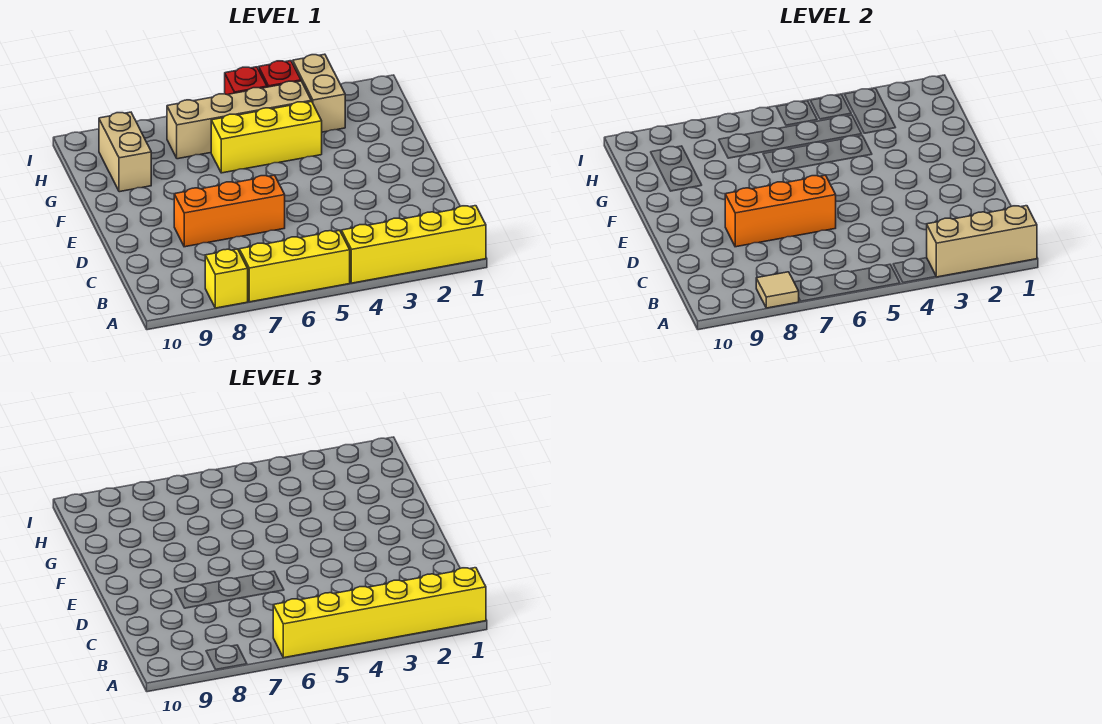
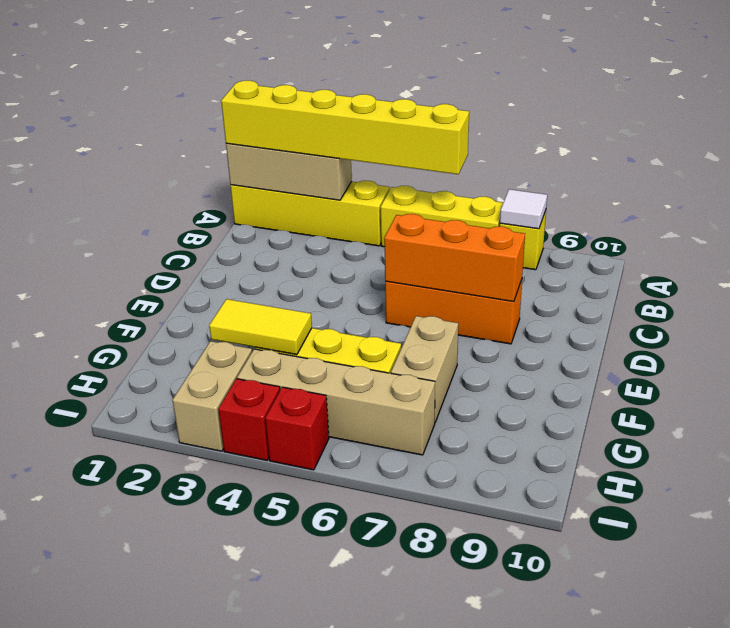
tan tile A8 level 2 -> white tile A8 level 2
none -> yellow tile G3:G4 level 2
tan brick G9:H9 level 1 -> tan brick F7:G7 level 1

